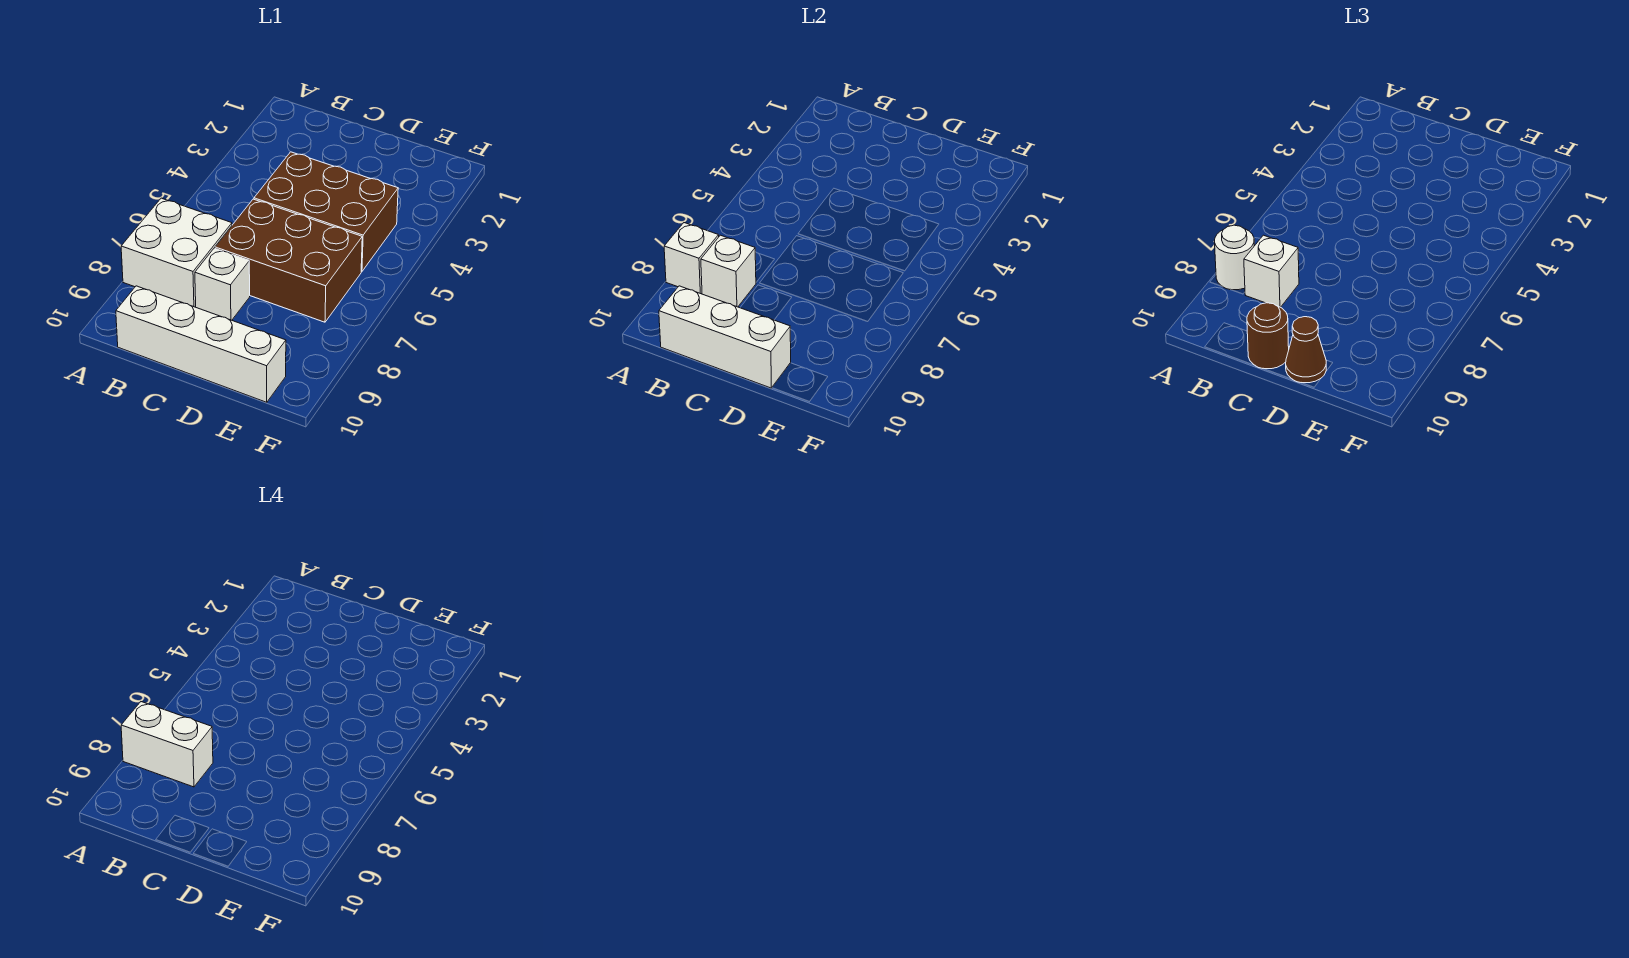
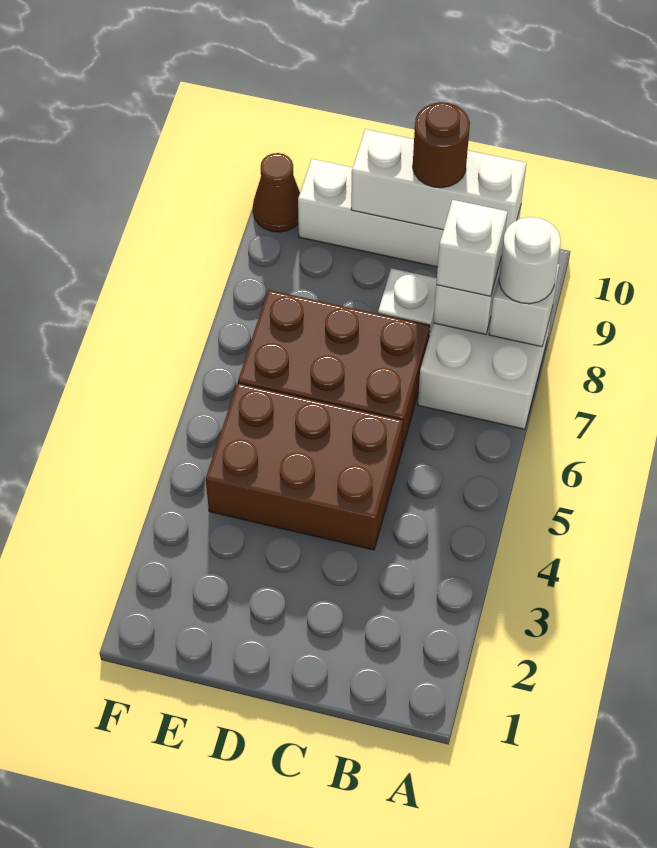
white brick A8:B8 level 4 -> none
brown cone D10 level 3 -> brown cone F10 level 1

